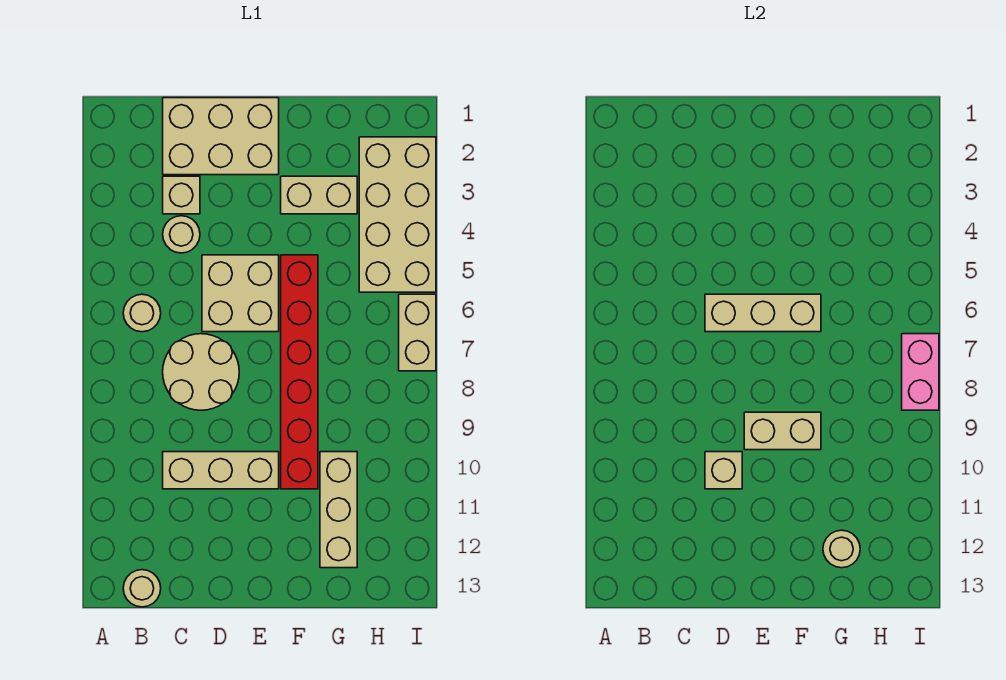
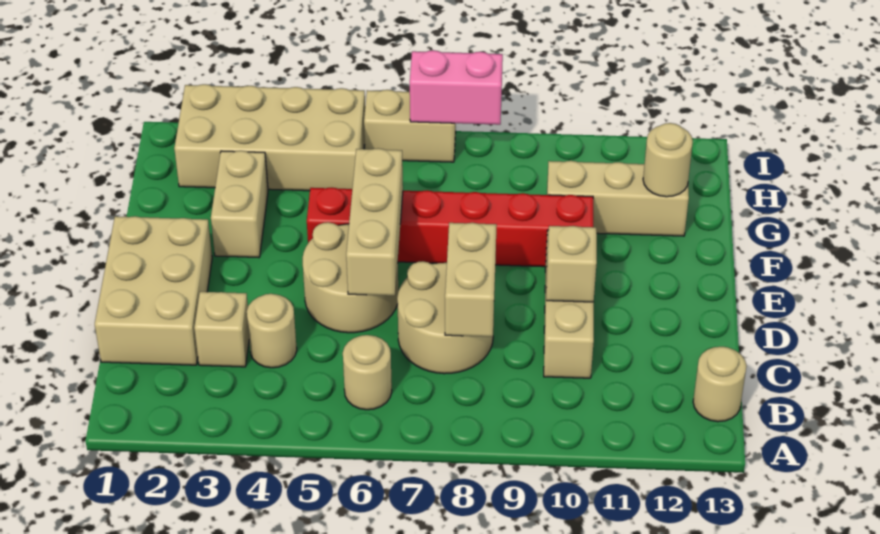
tan brick D5:E6 level 1 -> tan round brick D5:E6 level 1
tan brick E9:F9 level 2 -> tan brick C8:D8 level 2

